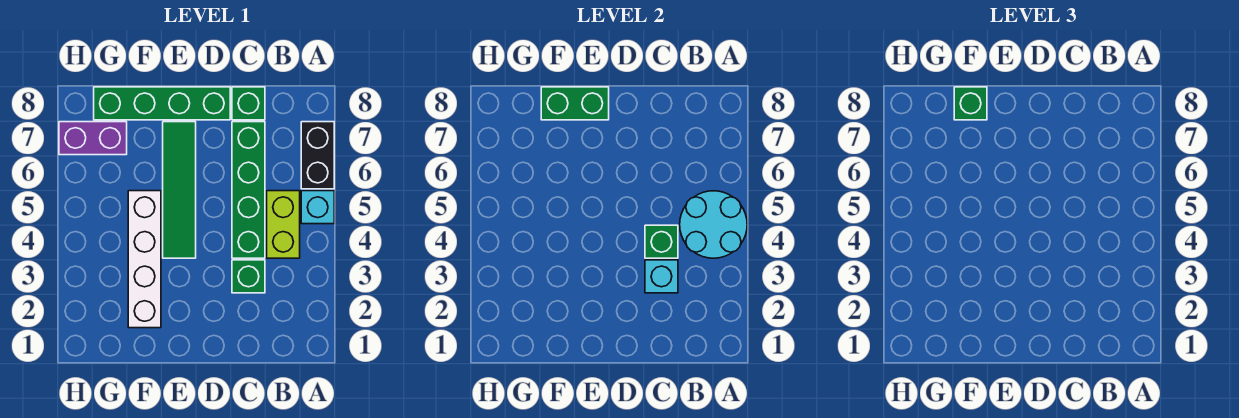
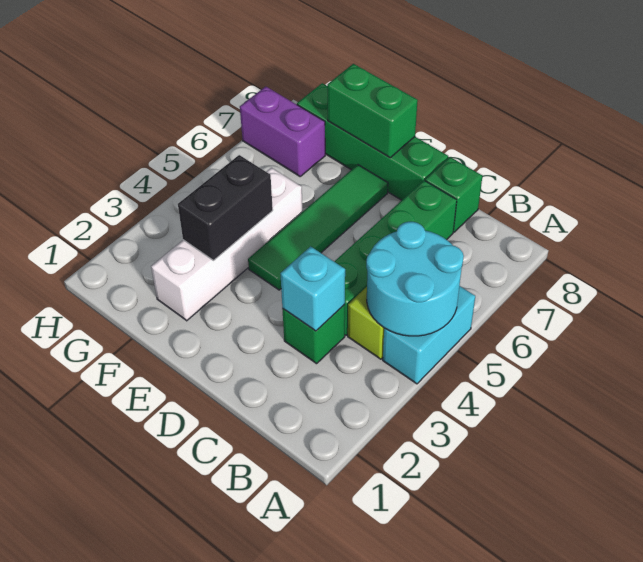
cyan brick A5 level 1 -> cyan brick A4:A5 level 1
black brick A6:A7 level 1 -> black brick F3:F4 level 2
green brick C4 level 2 -> none
green brick F8 level 3 -> none

